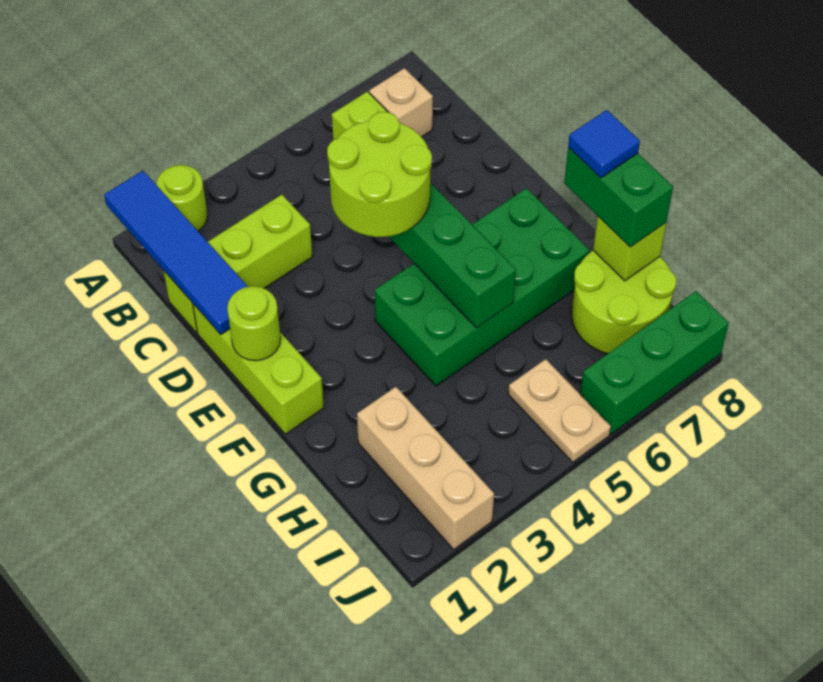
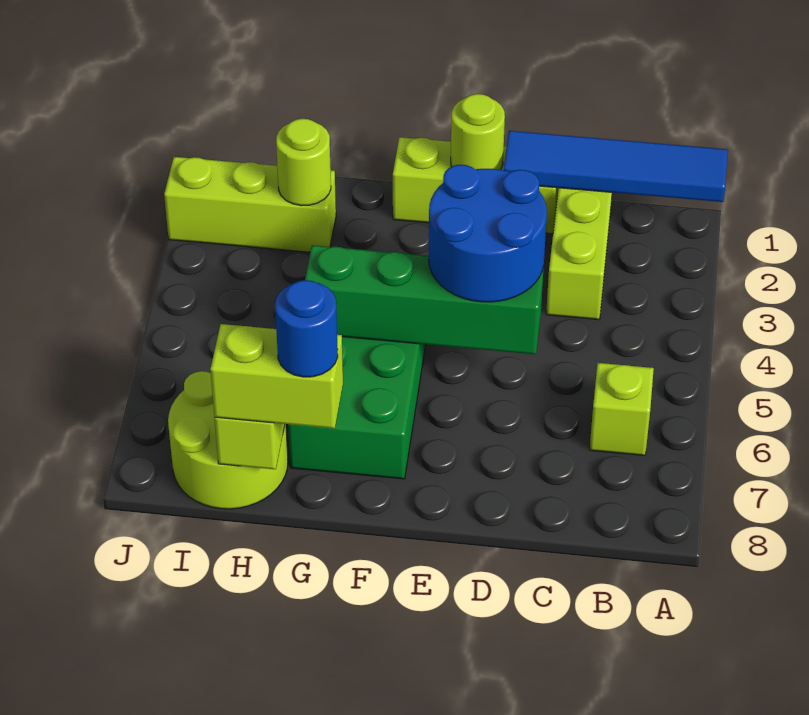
lime round brick A2 level 1 -> lime round brick H2 level 2
tan brick B7 level 1 -> none
lime round brick D4:E5 level 3 -> blue round brick D4:E5 level 3
green brick G8:H8 level 3 -> lime brick G8:H8 level 3
blue tile G8 level 4 -> blue round brick G8 level 4
tan brick H2:J2 level 1 -> lime brick H2:J2 level 1
tan plate I5:J5 level 1 -> none
green brick J6:J8 level 1 -> none

